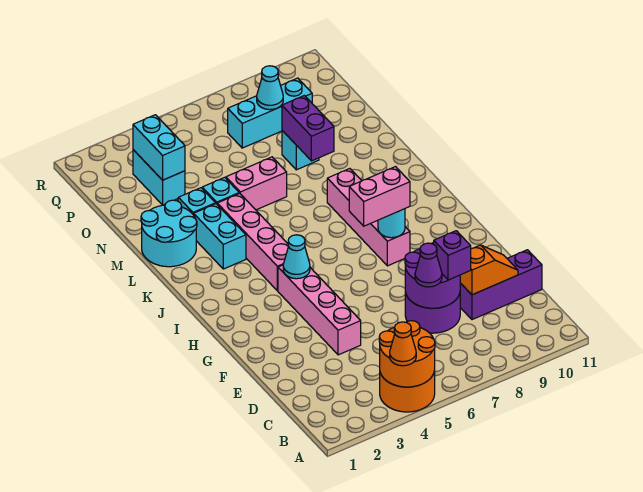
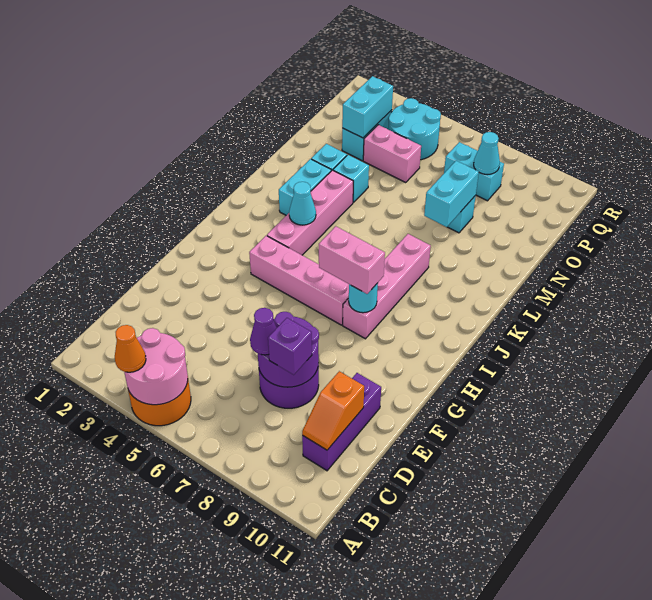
orange round brick A4:B5 level 2 -> pink round brick A4:B5 level 2
purple brick D9:D11 level 1 -> purple brick C10:E10 level 1
orange slope D9:D10 level 2 top 9 -> orange slope C10:D10 level 2 top D
pink brick E4:H4 level 1 -> pink brick H4:H7 level 1
cyan cone H4 level 2 -> cyan cone J4 level 2
cyan round brick L1:M2 level 1 -> cyan round brick P4:Q5 level 1
pink brick M5:M6 level 1 -> pink brick O4:O5 level 1
purple brick M8:N8 level 2 -> cyan brick M8:N8 level 2
cyan brick P7:P9 level 1 -> cyan brick P7:P8 level 1

